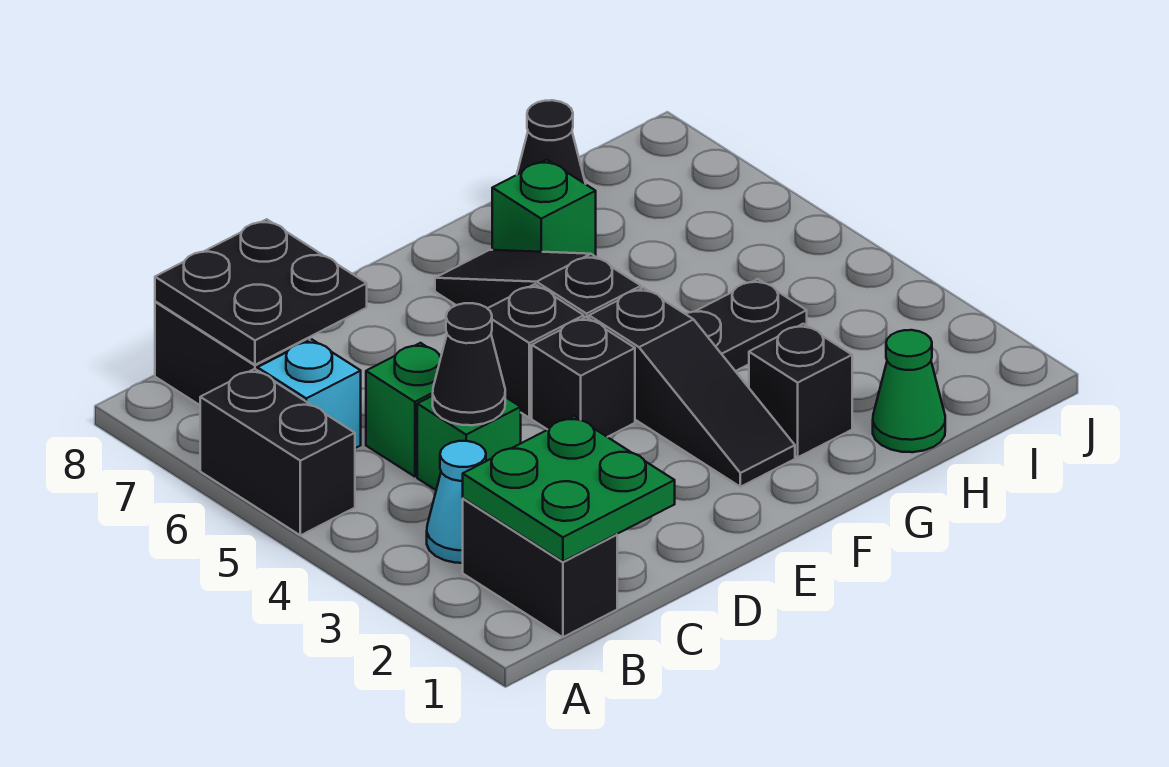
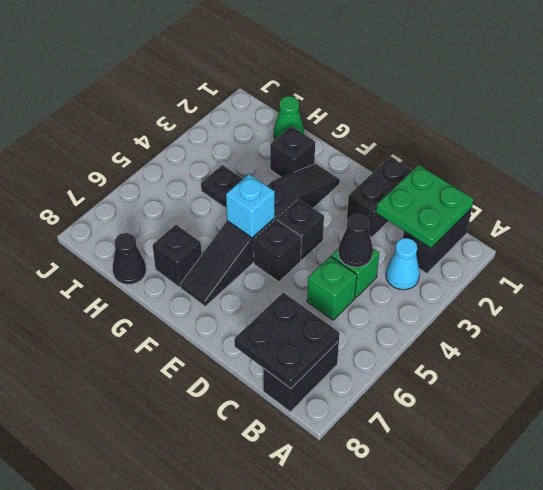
black brick A5:A6 level 1 -> black brick D1:D2 level 1
cyan brick B6 level 1 -> cyan brick F5 level 2
green brick G7 level 1 -> black brick G7 level 1

